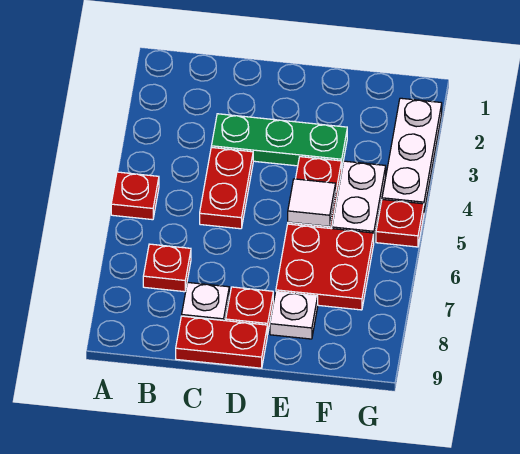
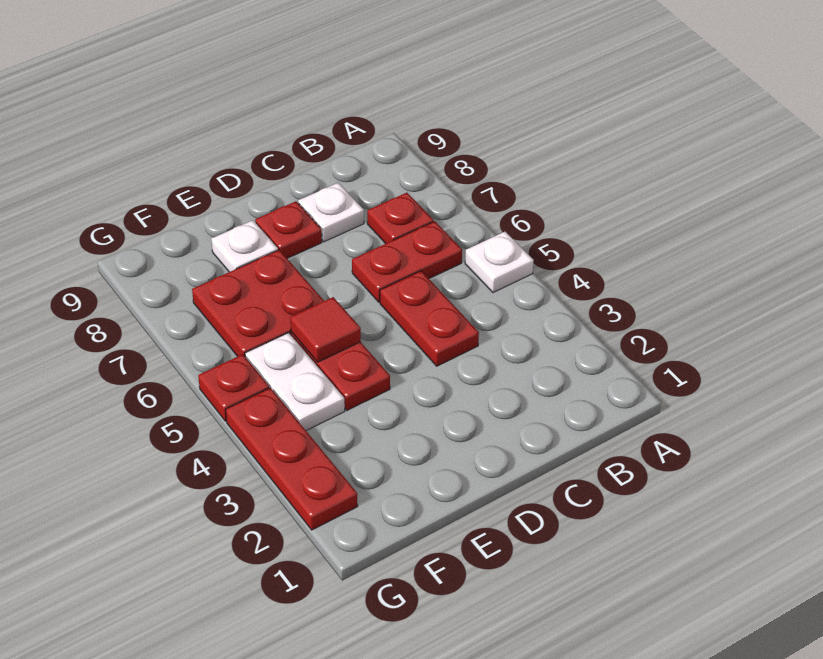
red plate A5 level 1 -> white plate A5 level 1
green plate C3:E3 level 1 -> none
red plate C9:D9 level 1 -> red plate B6:C6 level 1
white tile E5 level 2 -> red tile E5 level 2
white plate G2:G4 level 1 -> red plate G2:G4 level 1

